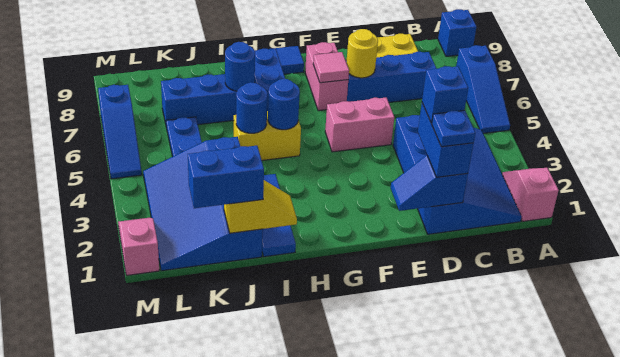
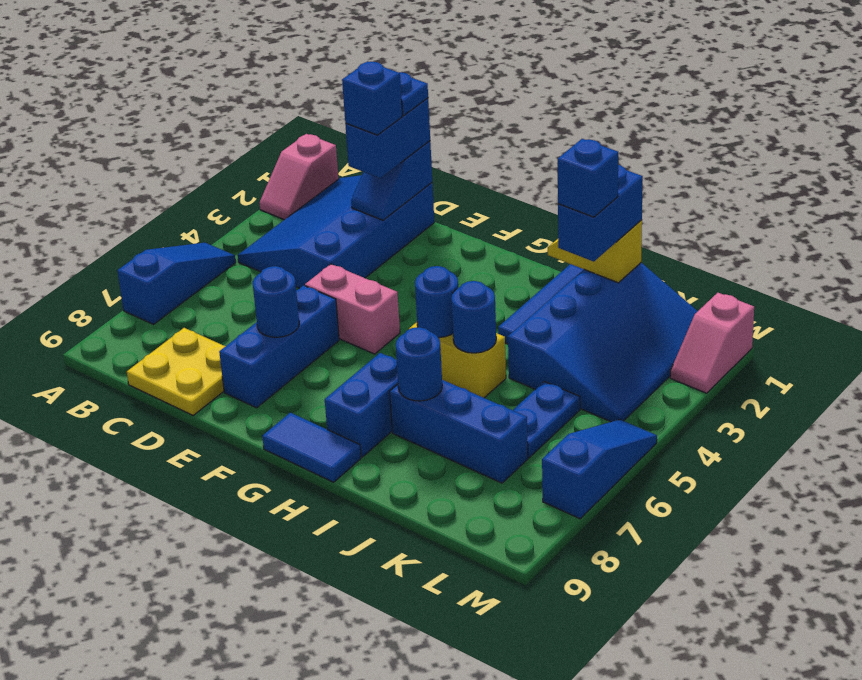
blue brick A9 level 1 -> blue brick J2 level 4
blue brick C7:E7 level 1 -> blue brick E6:E8 level 1
blue slope D1:E1 level 2 top D -> blue slope D1:D2 level 2 top 1
yellow round brick E7 level 2 -> blue round brick E7 level 2
pink brick F7:F8 level 1 -> none
pink tile F7 level 2 -> none
blue brick J1:K1 level 3 -> blue brick J1:J2 level 3

